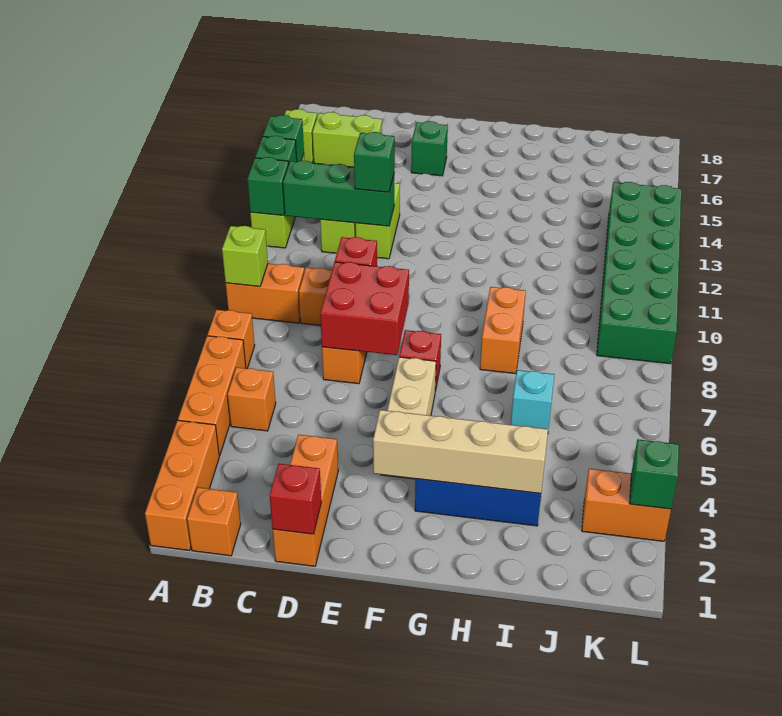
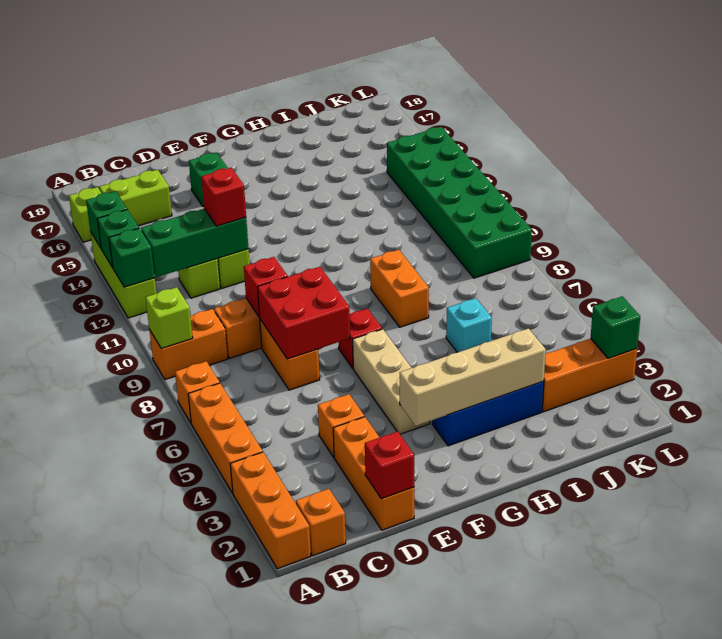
orange brick B5 level 1 -> orange brick D4 level 1
green brick D12 level 3 -> red brick D12 level 3
orange brick K3:L3 level 1 -> orange brick J3:L3 level 1

